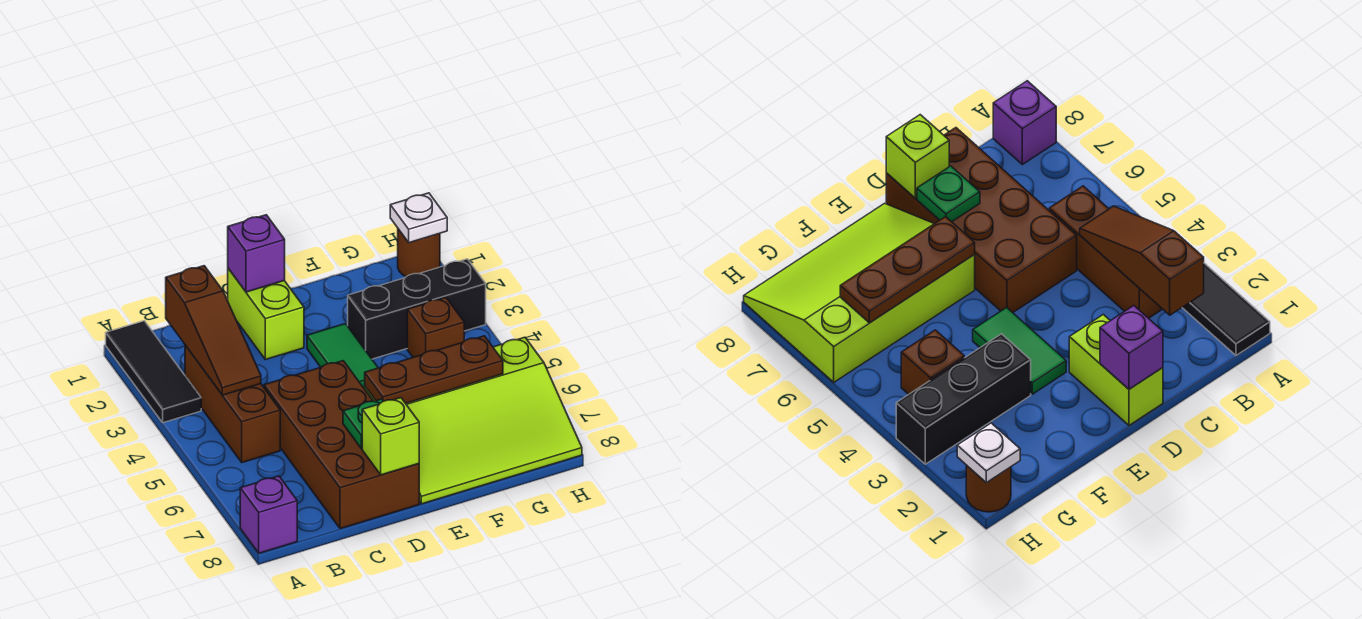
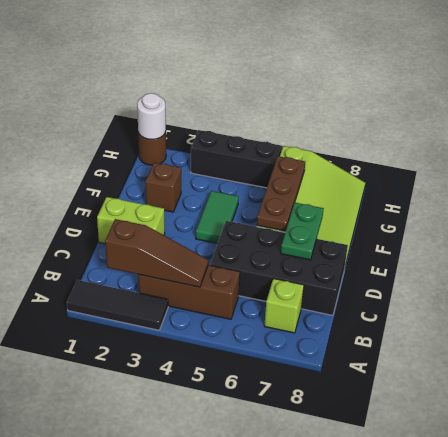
purple brick A8 level 1 -> none
brown brick C5:D8 level 1 -> black brick C5:D8 level 1
purple brick D1 level 2 -> none
green plate D7 level 2 -> green plate D7:E7 level 2
lime brick D8 level 2 -> lime brick B7 level 1
green tile E3:E4 level 1 -> green tile E4:F4 level 1
black brick F3:H3 level 1 -> black brick H3:H5 level 1
brown brick G4 level 1 -> brown brick F2 level 1
white plate H1 level 2 -> white round brick H1 level 2

